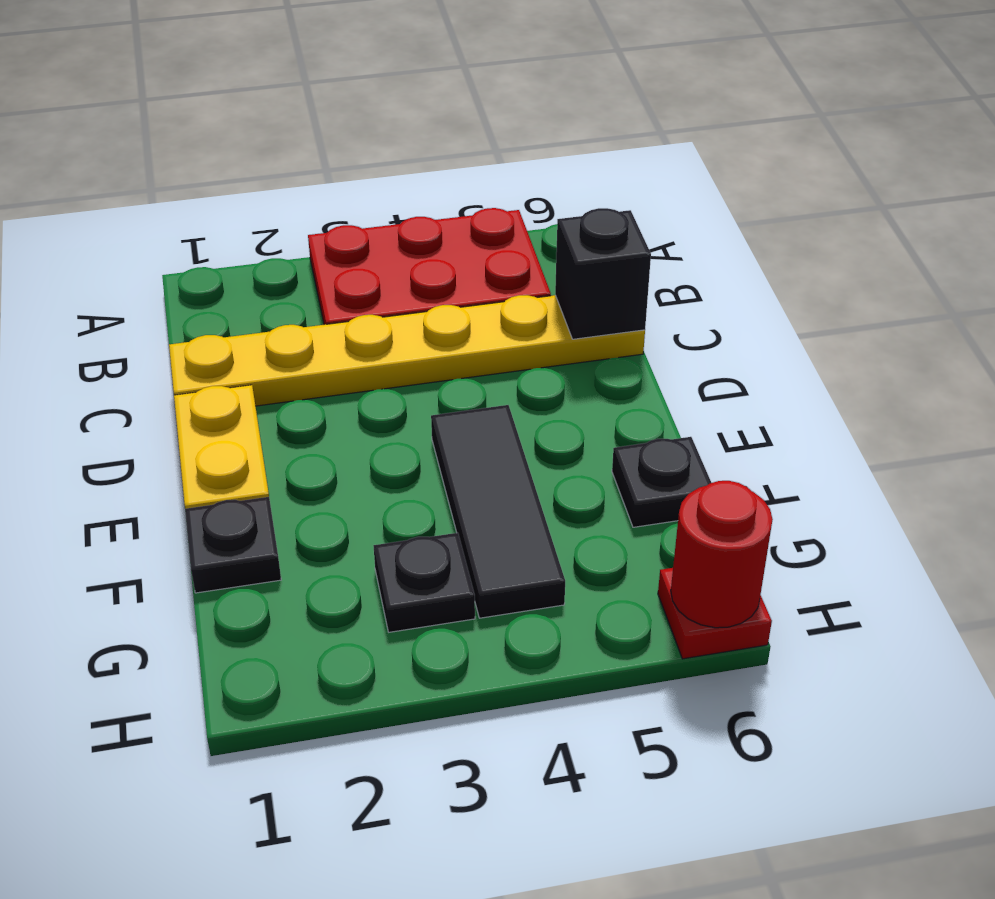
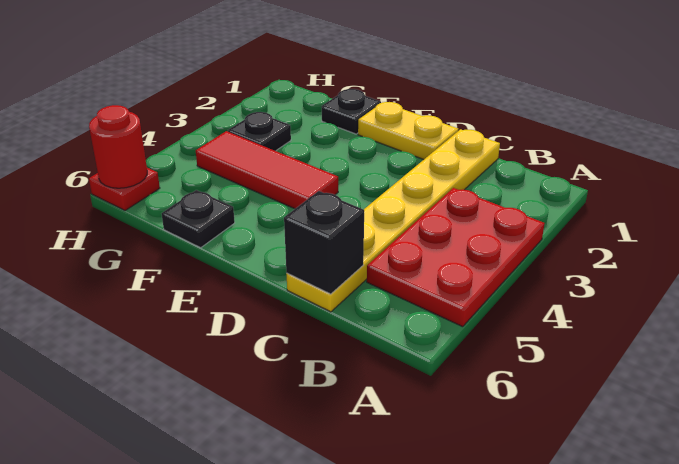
black tile E4:G4 level 1 -> red tile E4:G4 level 1

